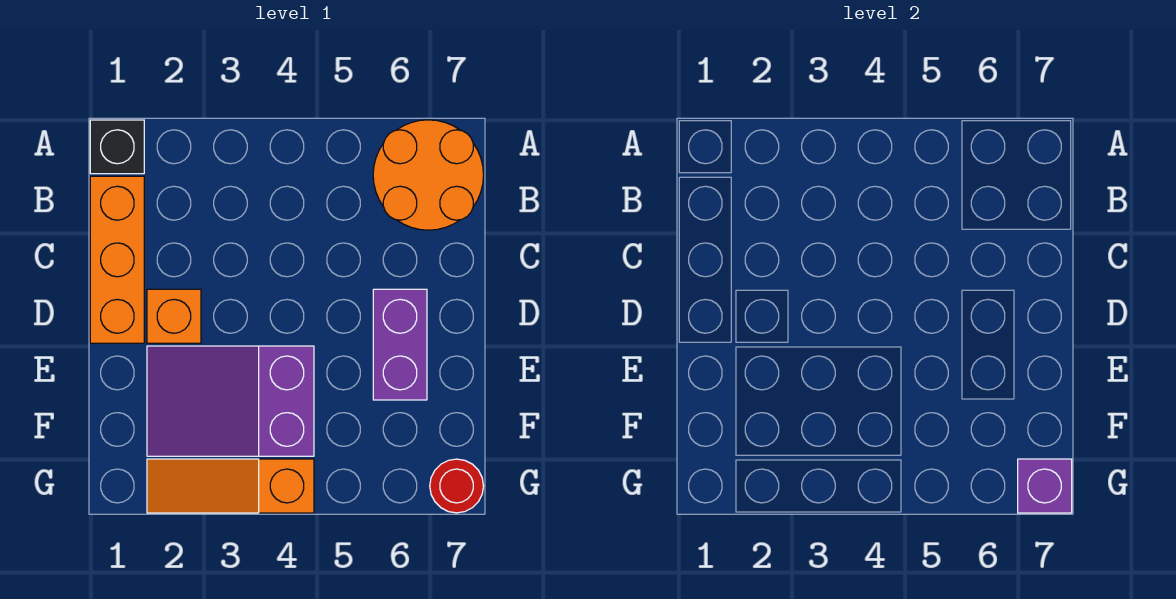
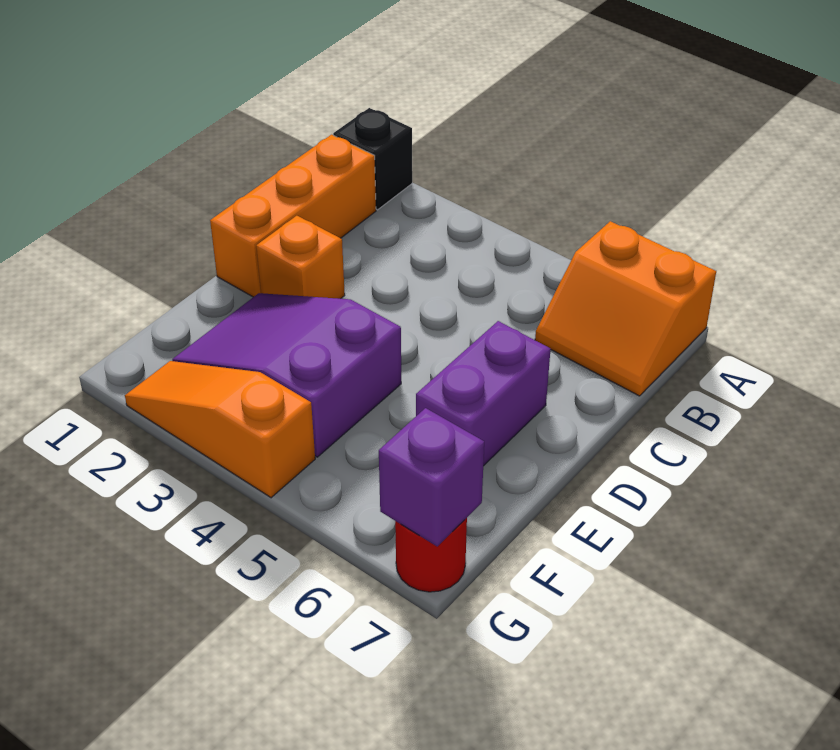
orange round brick A6:B7 level 1 -> orange slope A6:B7 level 1 top A

